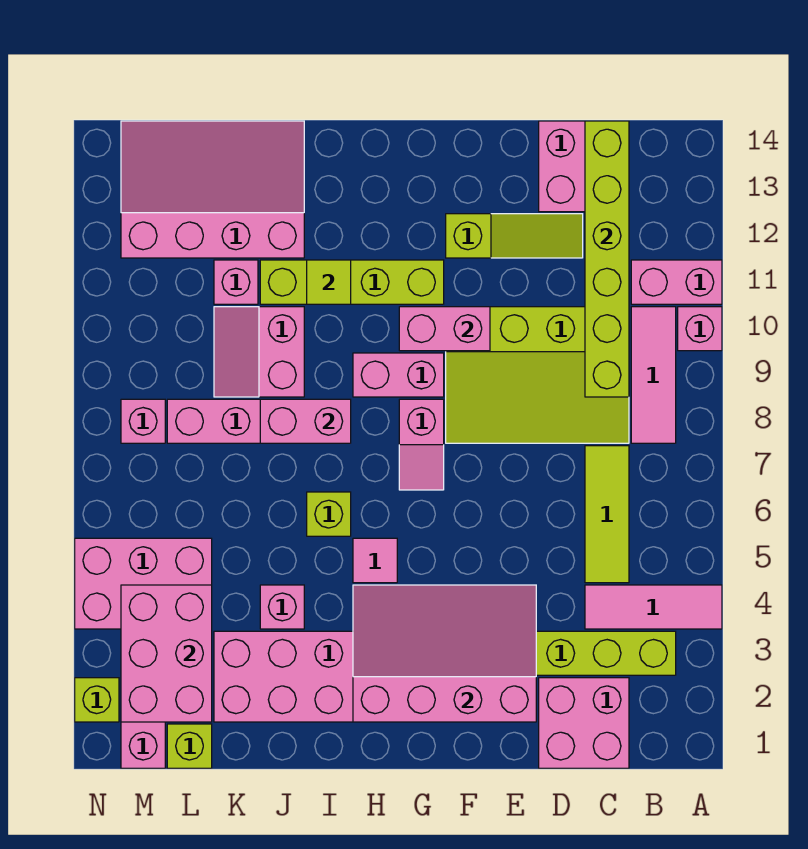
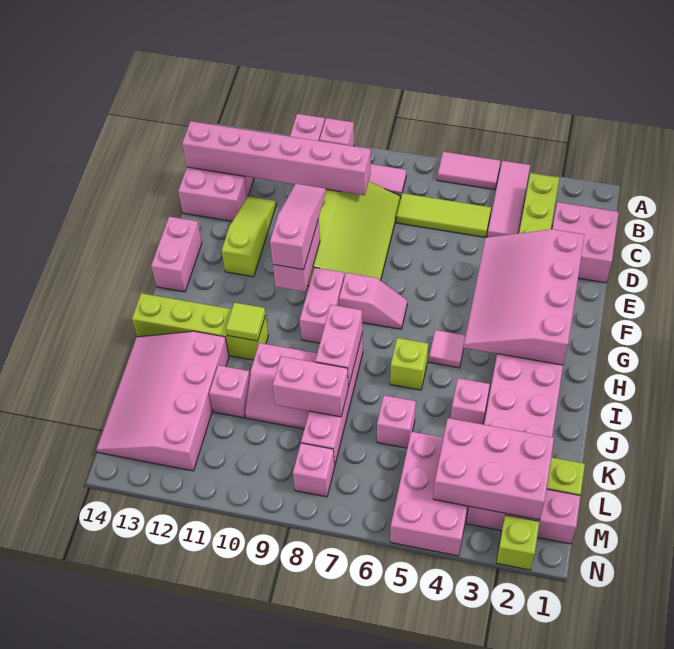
none -> pink tile A5:A6 level 1
lime brick C9:C14 level 2 -> pink brick C9:C14 level 2
none -> pink slope E10:G10 level 3 top G
none -> pink brick F14:G14 level 1
lime brick G11:J11 level 1 -> lime brick I11:I14 level 1
none -> pink brick K6 level 1
none -> pink brick K8:K9 level 2

